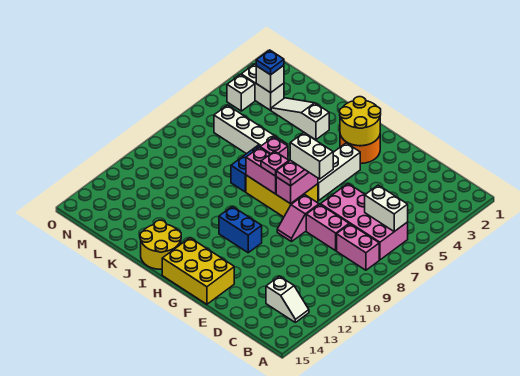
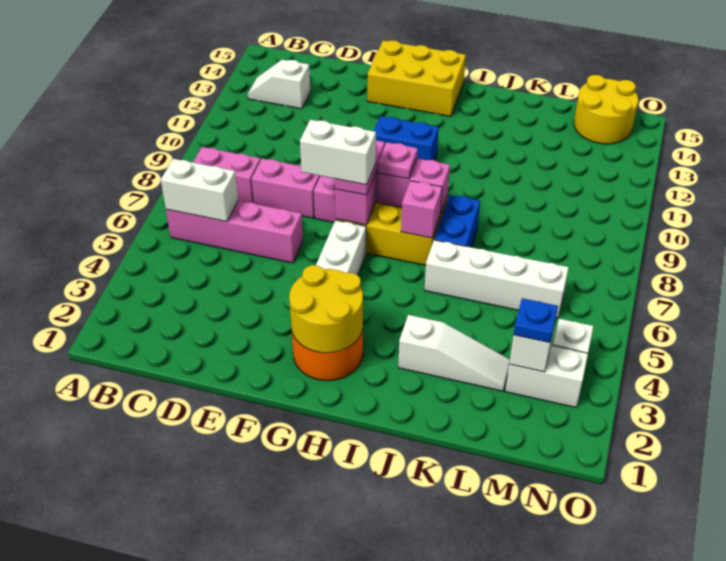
pink brick B6:E7 level 1 -> pink brick B6:E6 level 1
yellow round brick I14:J15 level 1 -> yellow round brick M14:N15 level 1

